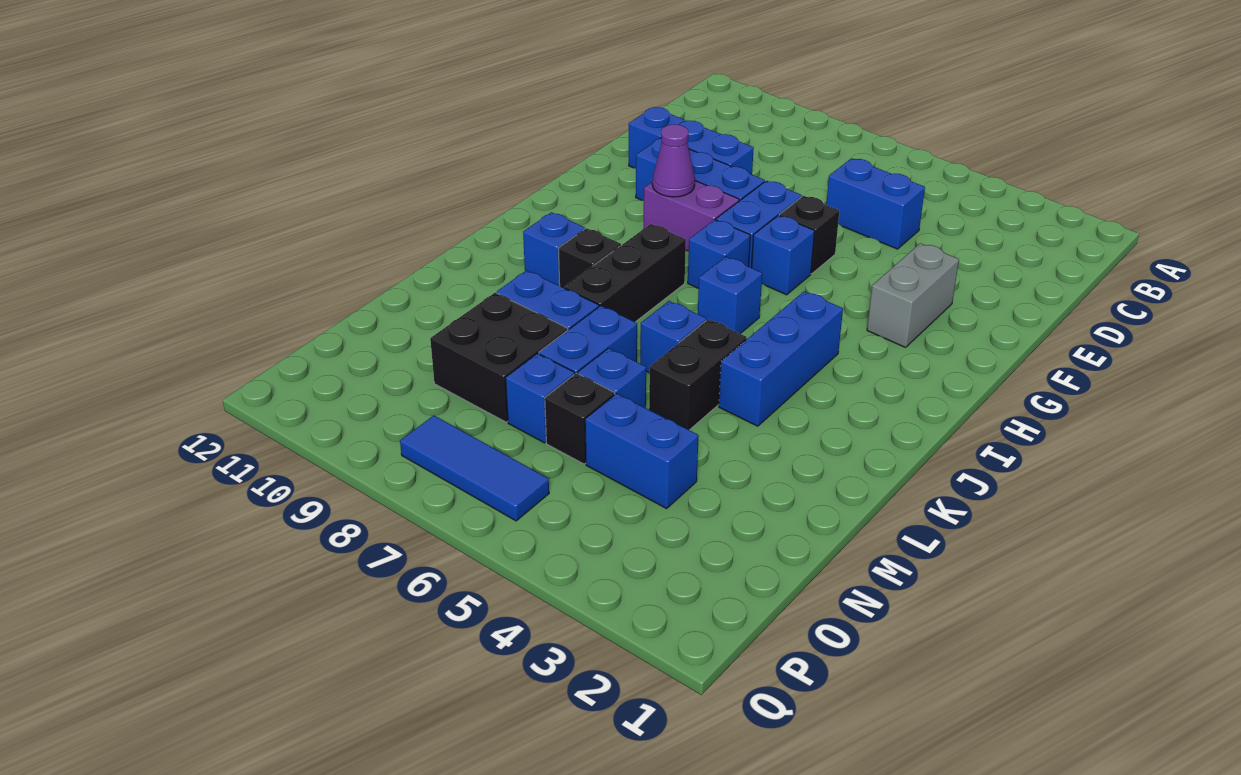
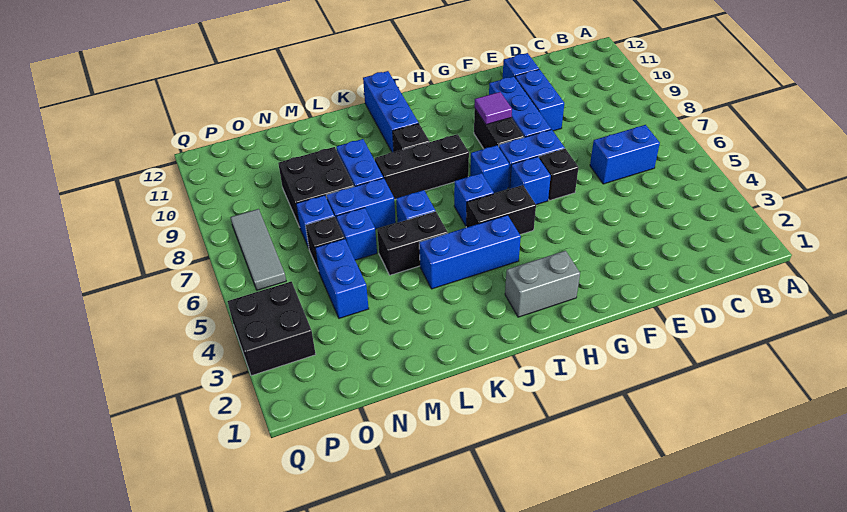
blue brick D5:D6 level 1 -> blue brick C6:D6 level 1
grey brick F3:G3 level 1 -> grey brick H2:I2 level 1
purple brick G8:G9 level 1 -> black brick G8:G9 level 1
purple cone G9 level 2 -> purple tile G9 level 2
none -> black brick H5:I5 level 1
blue brick J10 level 1 -> blue brick J10:J12 level 1
none -> black brick P3:Q4 level 1
blue tile P6:P8 level 1 -> grey tile P6:P8 level 1

